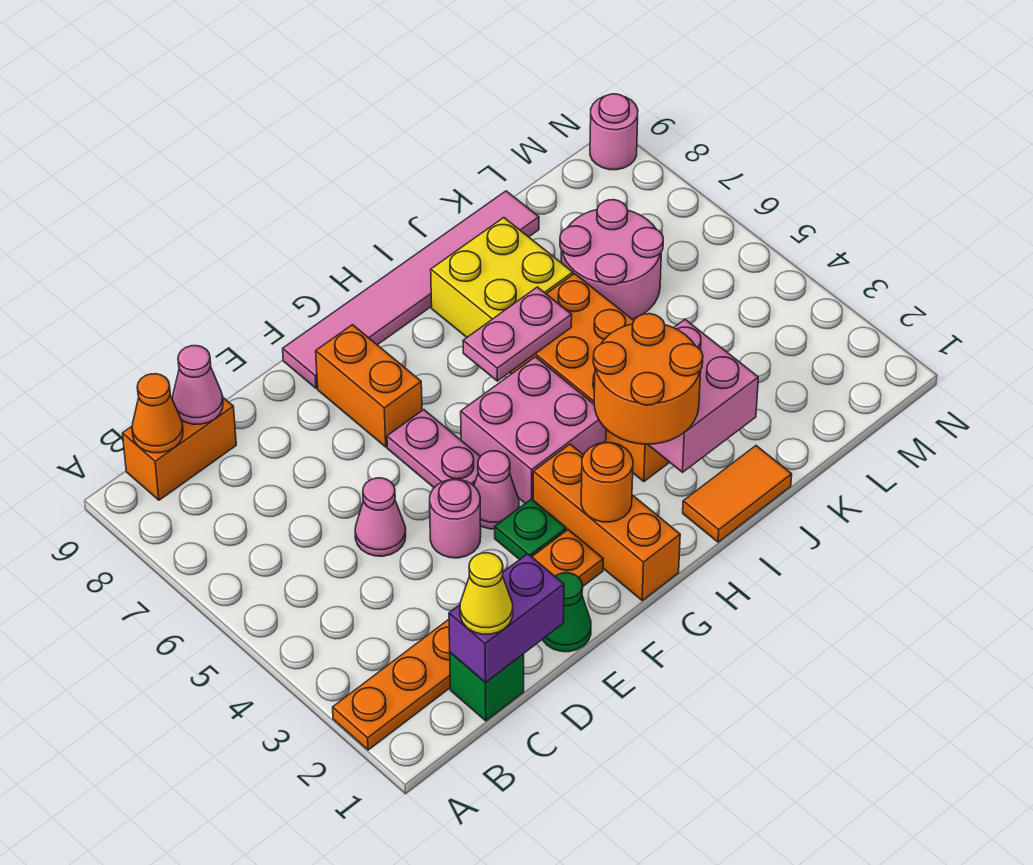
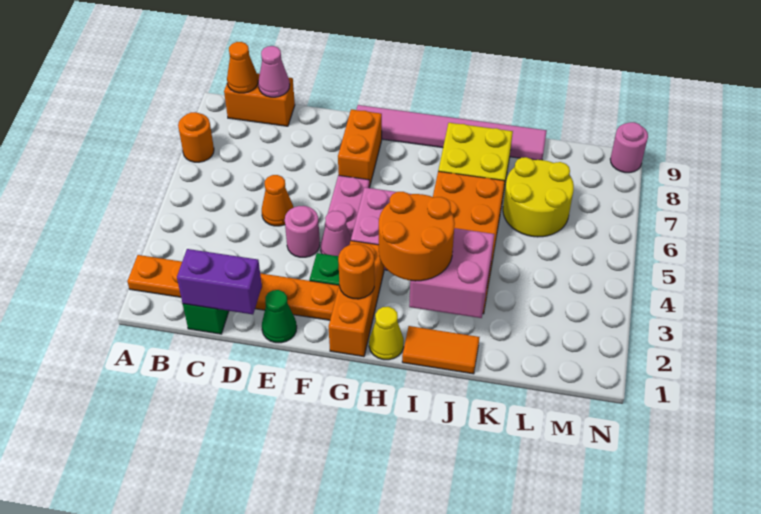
none -> orange round brick A7 level 1
yellow cone C1 level 3 -> yellow cone H1 level 1
pink cone D5 level 1 -> orange cone D5 level 1
pink plate H6:I6 level 2 -> none
pink round brick K6:L7 level 1 -> yellow round brick K6:L7 level 1

